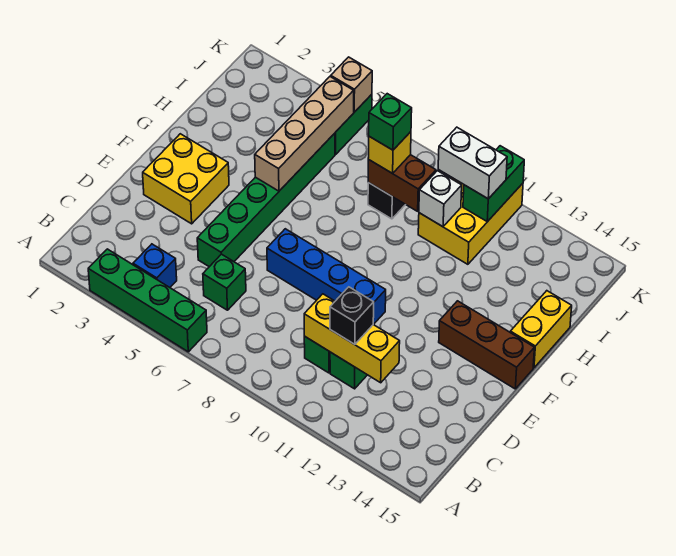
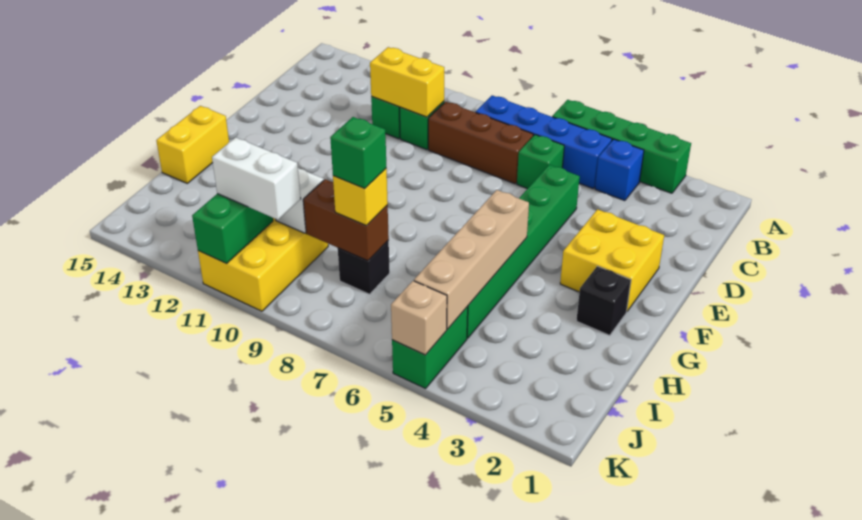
yellow brick C10:C12 level 2 -> yellow brick C10:C11 level 2
black brick C11 level 3 -> black brick G2 level 1
blue brick E7:E10 level 1 -> blue brick B5:B8 level 1
brown brick F13:F15 level 1 -> brown brick C7:C9 level 1

